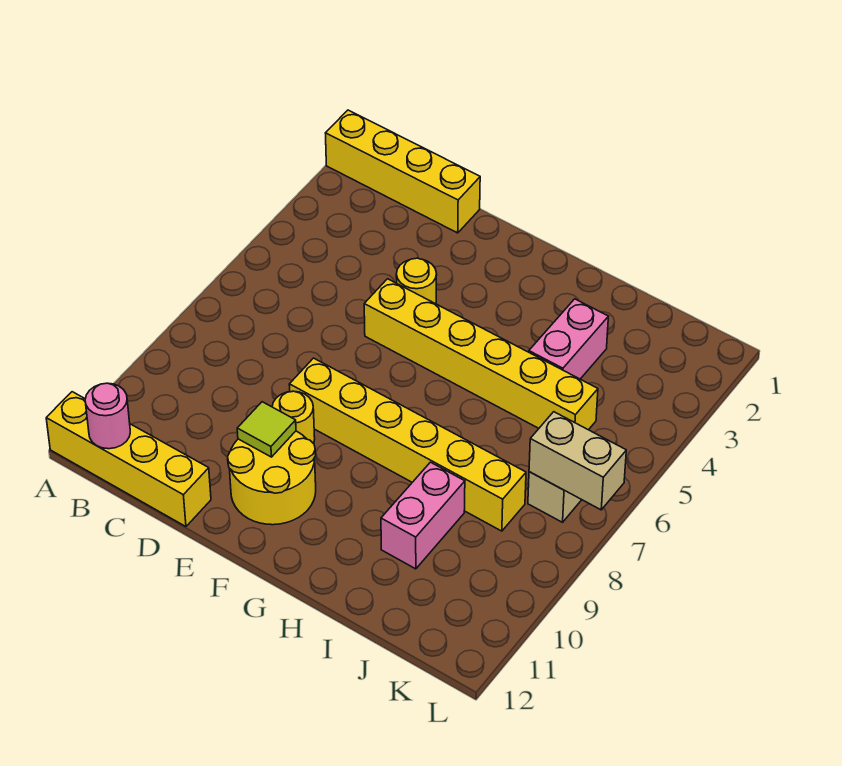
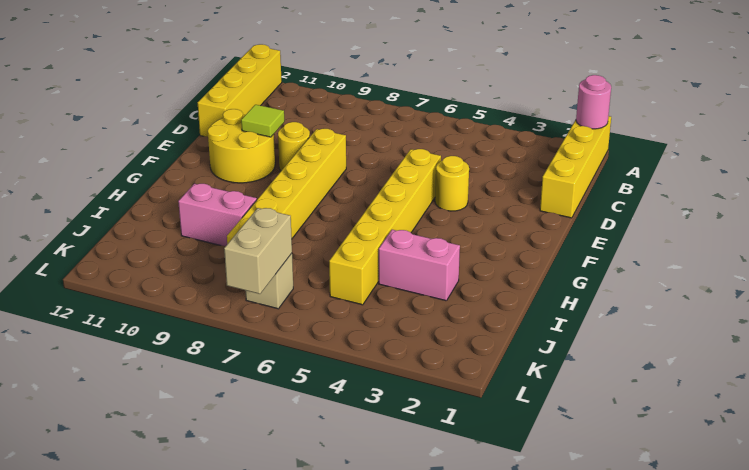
pink round brick B12 level 2 -> pink round brick A1 level 2

